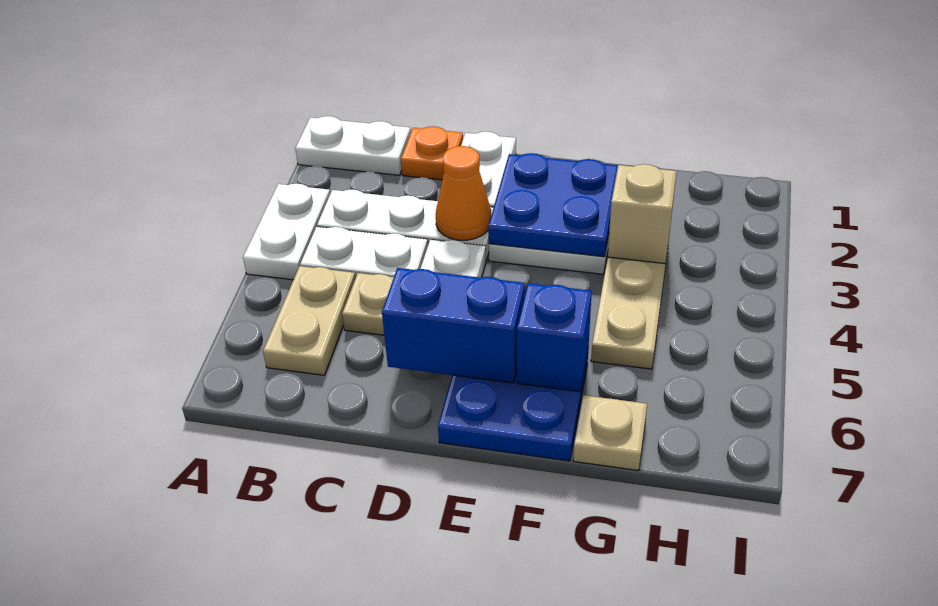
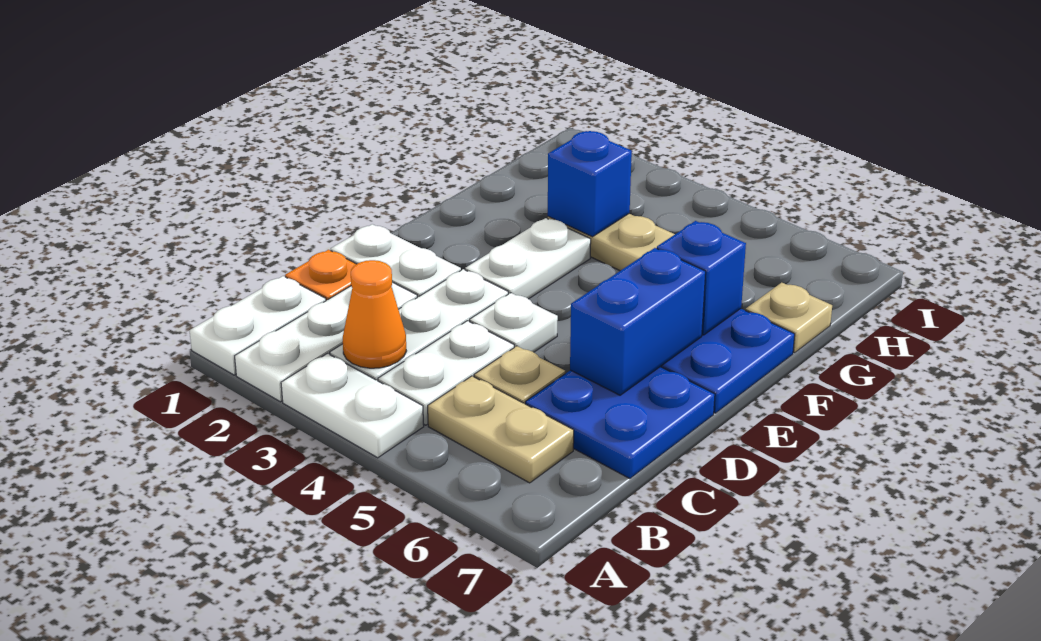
none -> white plate A2:C2 level 1
orange cone D3 level 2 -> orange cone B3 level 2
blue plate E2:F3 level 2 -> blue plate C6:D7 level 1
tan brick G3 level 2 -> blue brick G3 level 2

